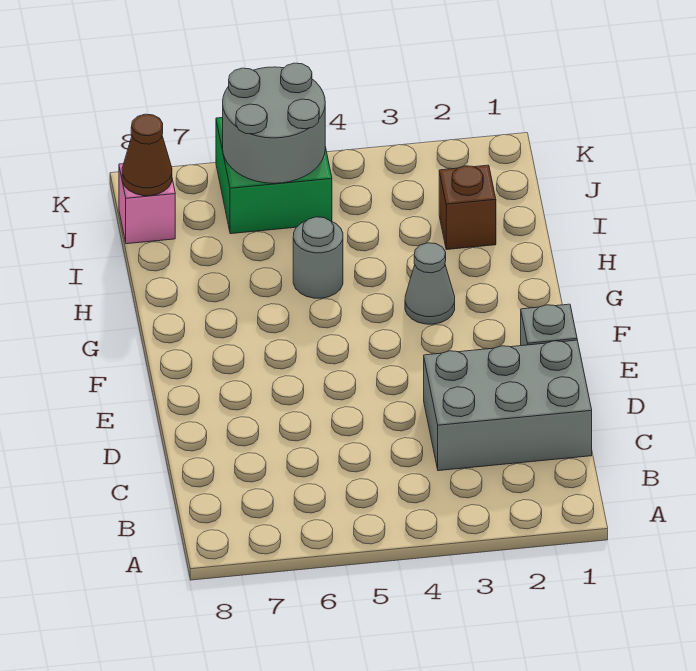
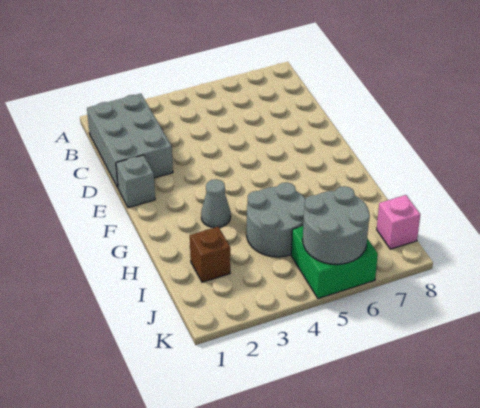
grey brick C1:D3 level 1 -> grey brick B1:D2 level 1
grey round brick H5 level 1 -> grey round brick H4:I5 level 1
brown cone J8 level 2 -> none

